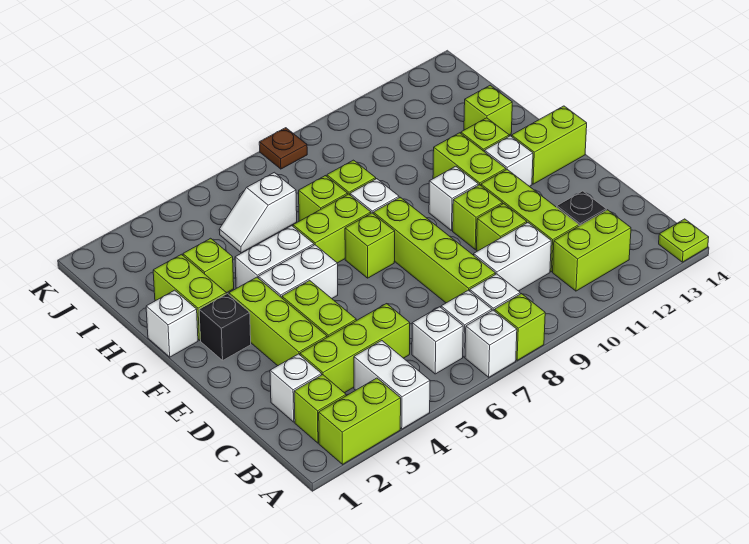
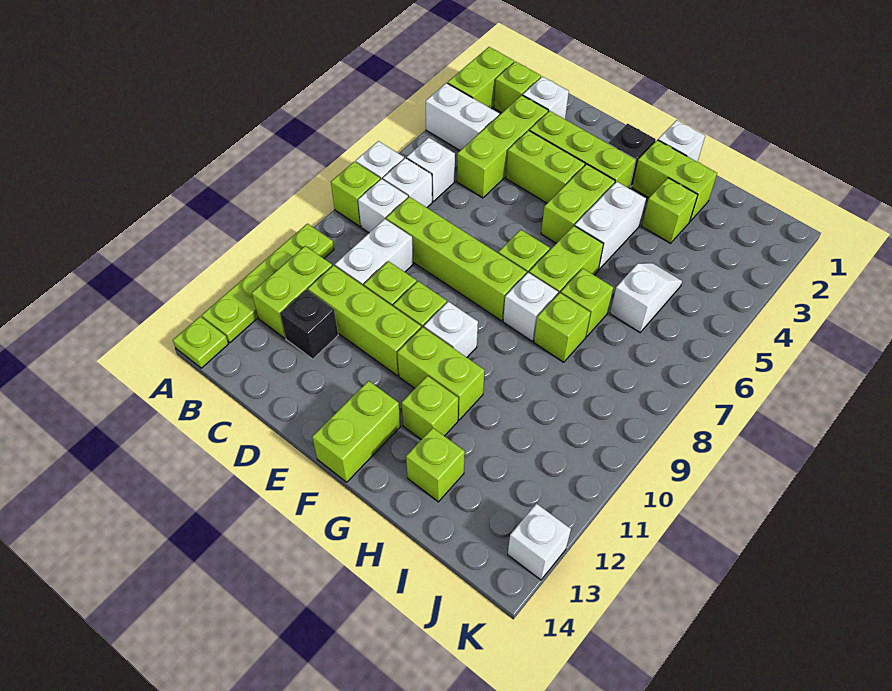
none -> lime plate A10:A13 level 1
white brick F4:F5 level 1 -> lime brick F4:F5 level 1
white brick F12 level 1 -> white brick K13 level 1
brown plate K8 level 1 -> none

